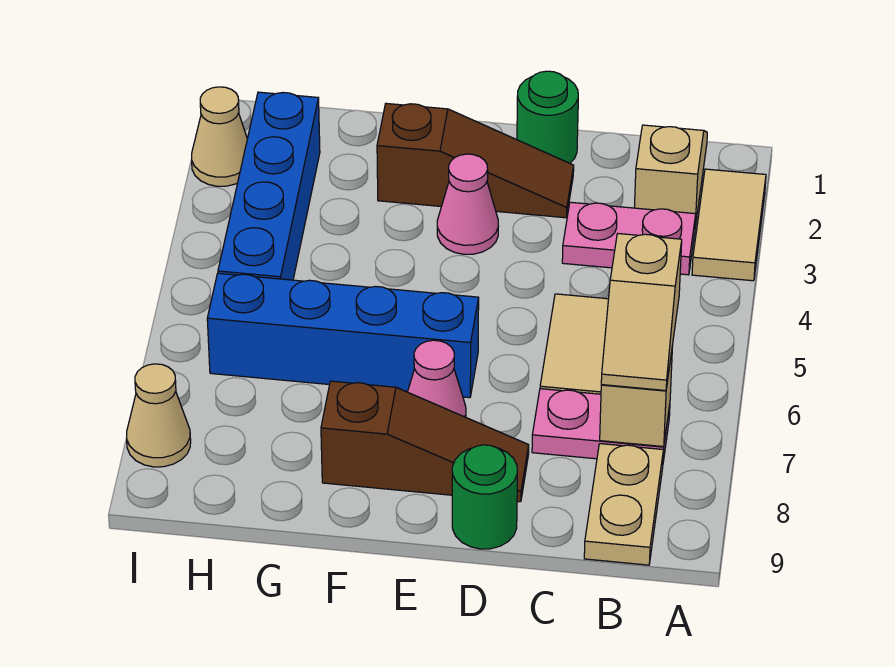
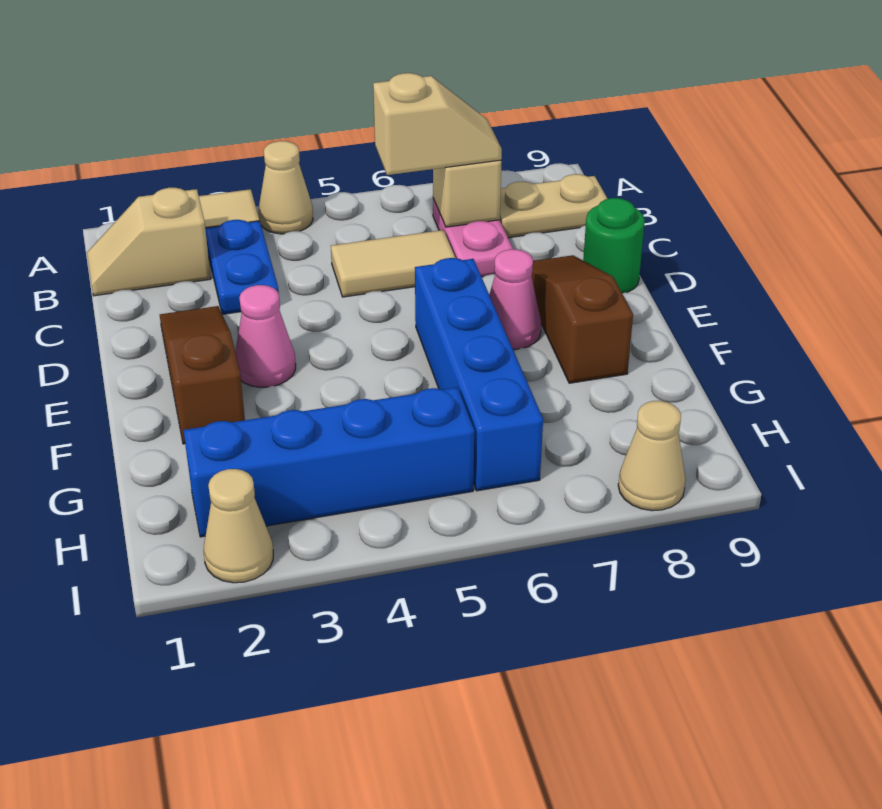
none -> tan cone A4 level 1
pink plate B3:C3 level 1 -> blue plate B3:C3 level 1
green round brick D1 level 1 -> none

